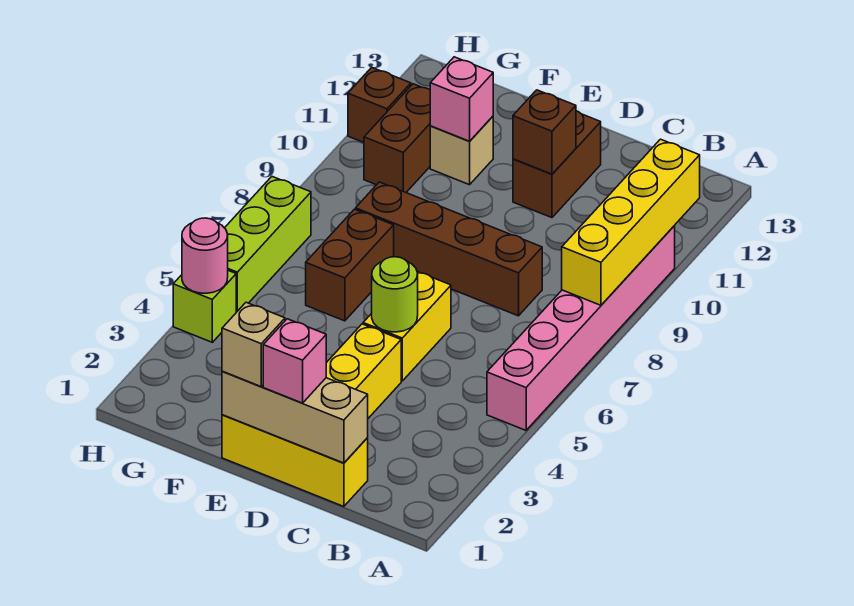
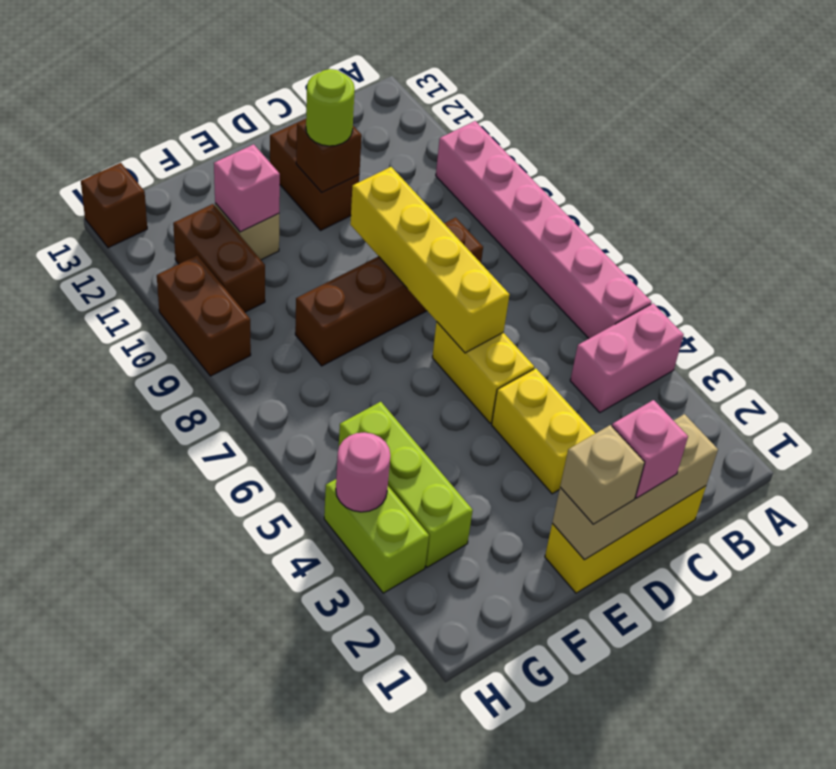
none -> pink brick A4:B4 level 1
yellow brick A8:A11 level 2 -> yellow brick D6:D9 level 2
lime round brick D5 level 2 -> lime round brick D11 level 3
brown brick F6:F7 level 1 -> brown brick H9:H10 level 1
lime brick H4 level 1 -> lime brick H3:H4 level 1
lime brick H5:H7 level 1 -> lime brick G3:G5 level 1
brown brick H11 level 1 -> brown brick H13 level 1

